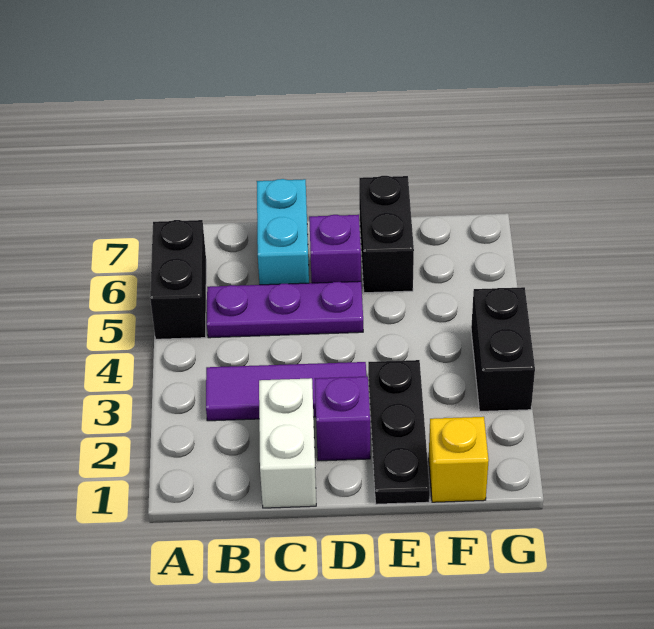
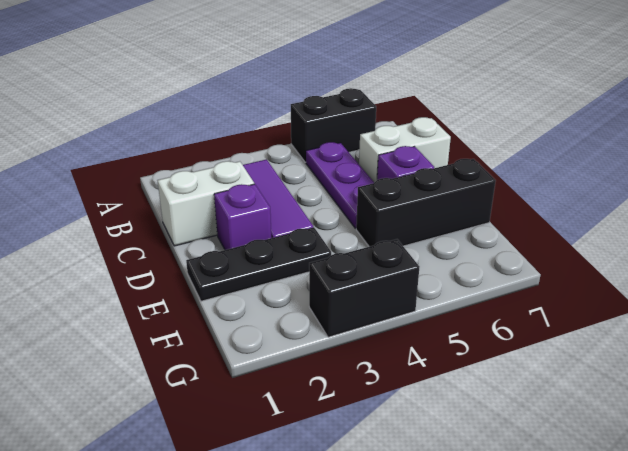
cyan brick C6:C7 level 1 -> white brick C6:C7 level 1
black brick E6:E7 level 1 -> black brick E5:E7 level 1
yellow brick F1 level 1 -> none

